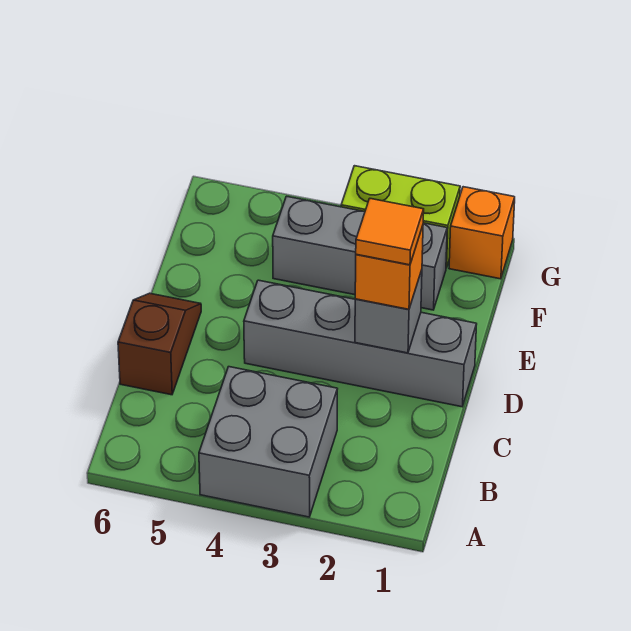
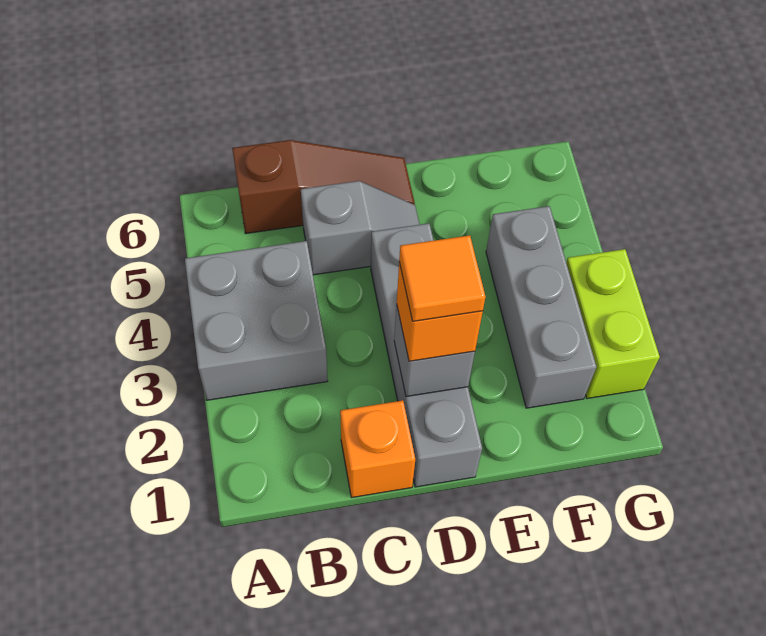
none -> grey slope C5:D5 level 1 top C
brown slope C6:D6 level 1 top C -> brown slope B6:D6 level 1 top B
orange brick G1 level 1 -> orange brick C1 level 1

